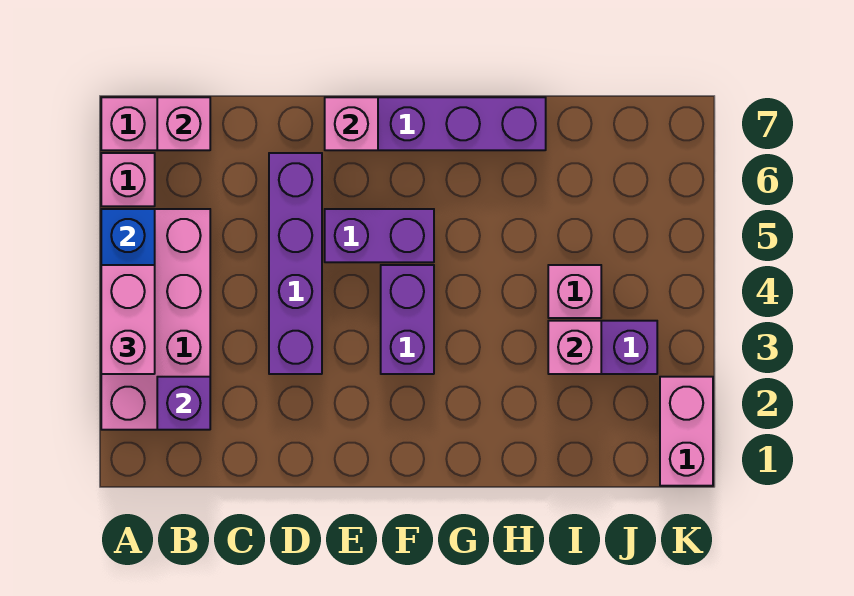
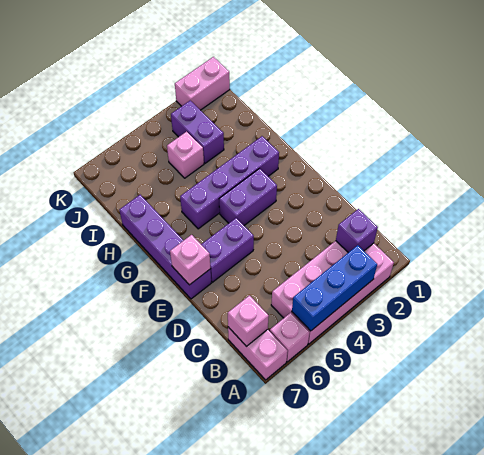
pink brick A3:A4 level 3 -> none
purple brick D3:D6 level 1 -> purple brick G2:G5 level 1
purple brick E5:F5 level 1 -> purple brick E5:E6 level 1
pink brick I3 level 2 -> none

